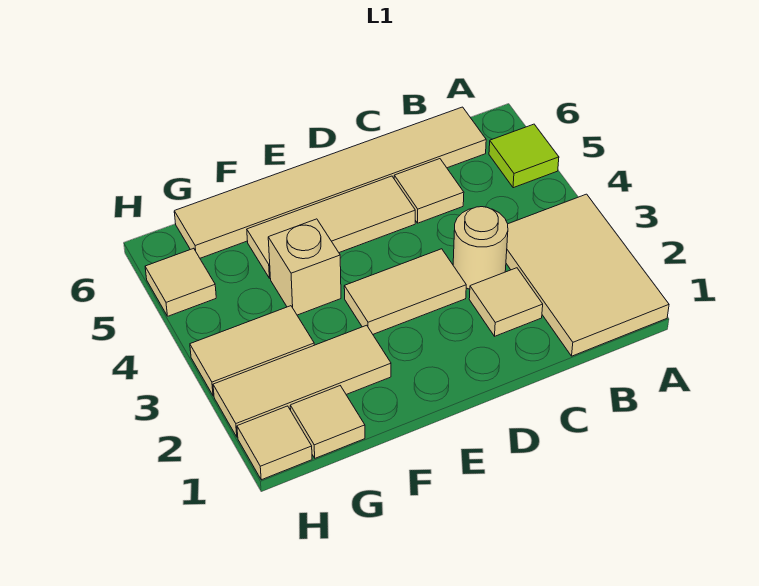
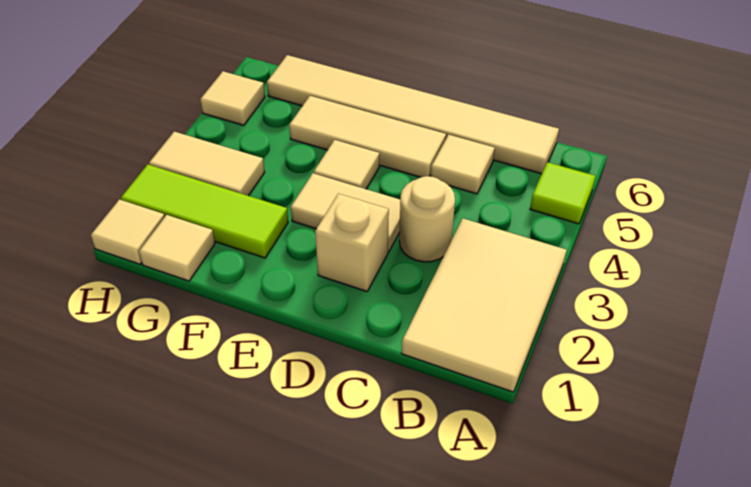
tan tile C2 level 1 -> tan tile E4 level 1
tan tile F2:H2 level 1 -> lime tile F2:H2 level 1
tan brick F4 level 1 -> tan brick D2 level 1

